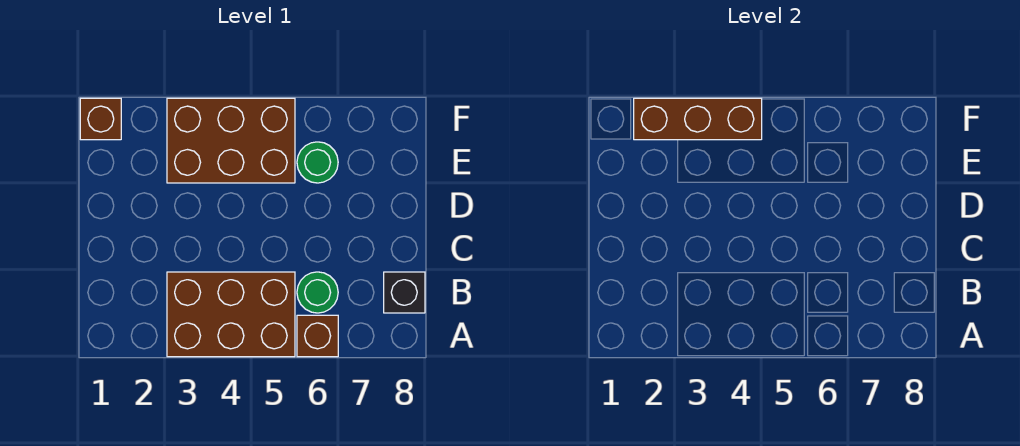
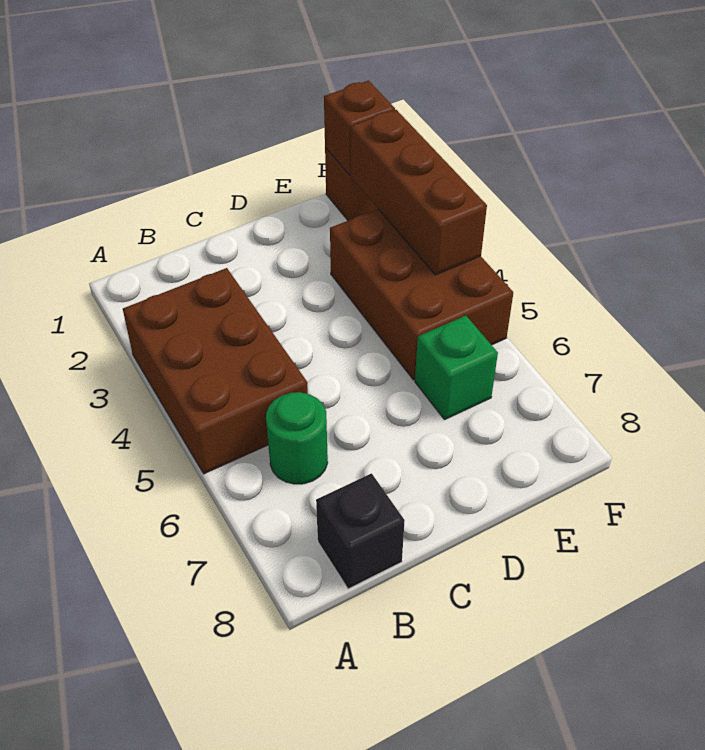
brown brick A6 level 1 -> brown brick F1 level 2
green round brick E6 level 1 -> green brick E6 level 1

